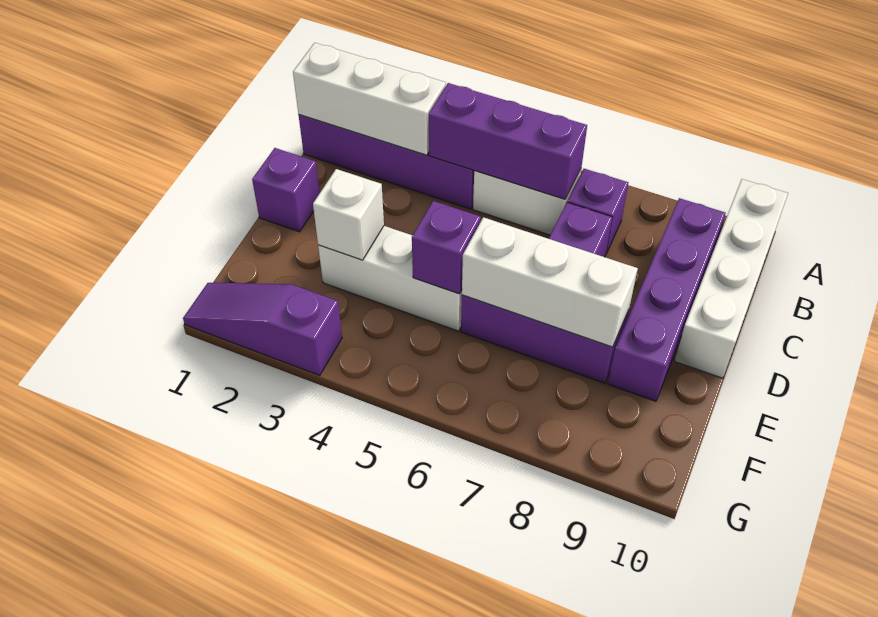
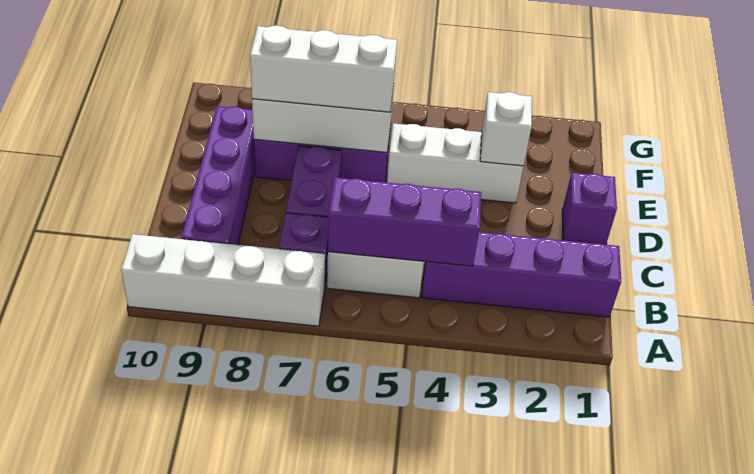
white brick A10:D10 level 1 -> white brick A7:A10 level 1
white brick B1:B3 level 2 -> white brick E6:E8 level 3
purple brick E5 level 2 -> none
purple slope G1:G3 level 1 top 3 -> none

